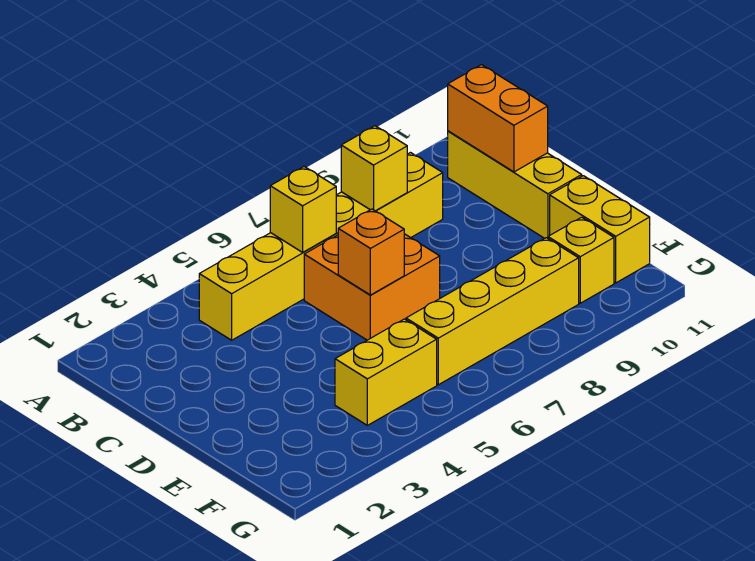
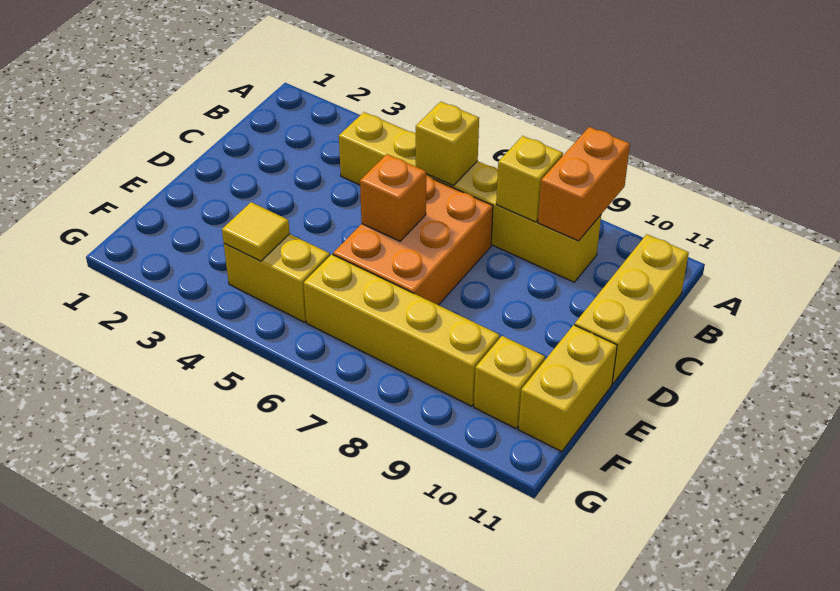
orange brick B11:C11 level 2 -> orange brick A9:B9 level 2
orange brick C6:D7 level 1 -> orange brick C6:E7 level 1
none -> yellow tile F4 level 2

